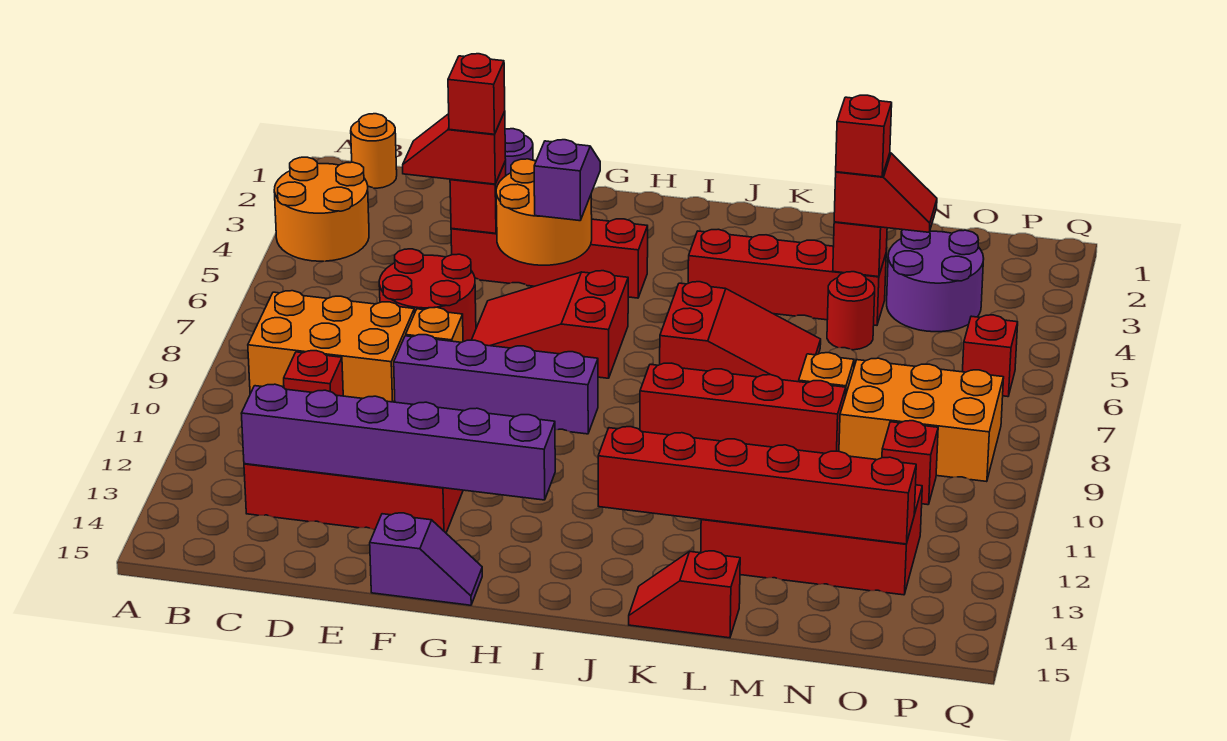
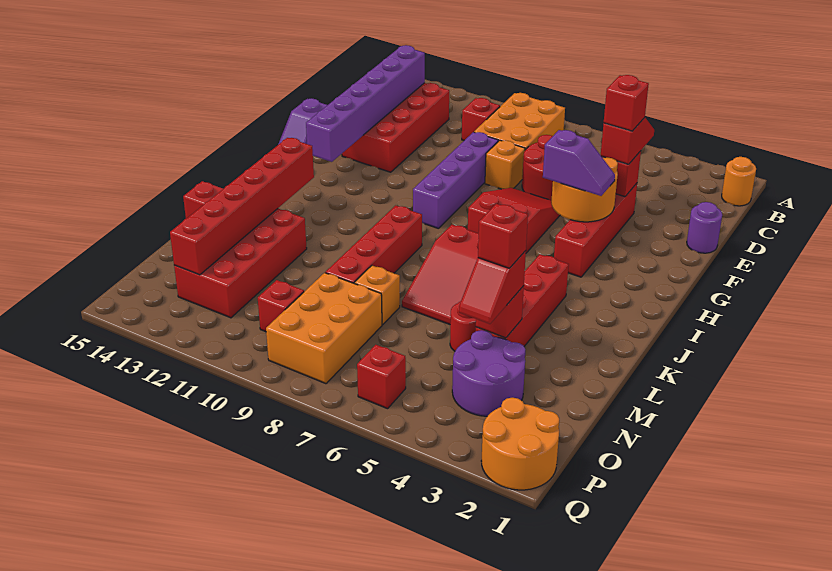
orange round brick A3:B4 level 1 -> orange round brick P1:Q2 level 1

